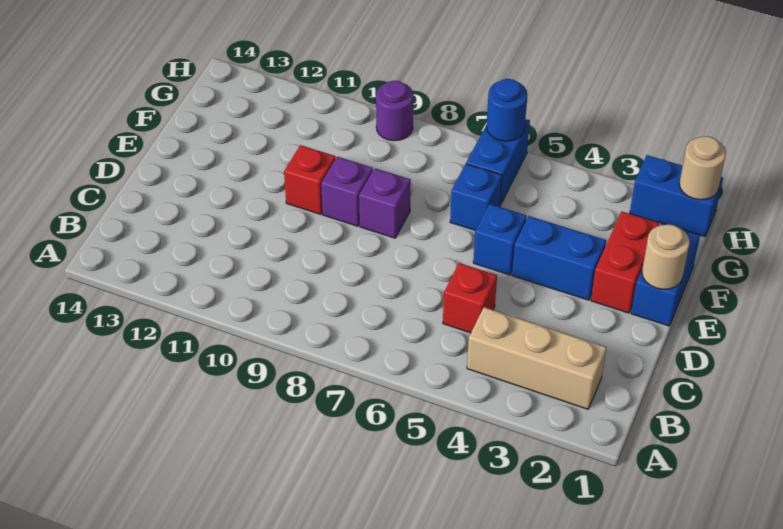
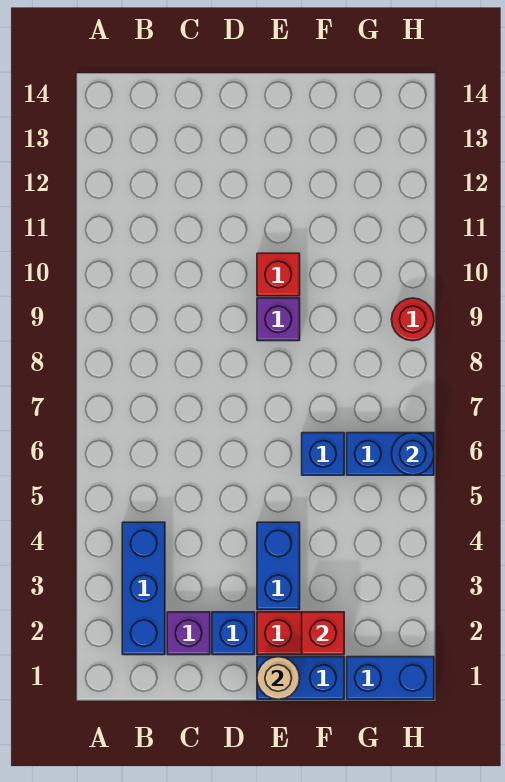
tan brick B2:B4 level 1 -> blue brick B2:B4 level 1
red brick C5 level 1 -> red brick F2 level 2
blue brick E5 level 1 -> blue brick D2 level 1
purple brick E8 level 1 -> purple brick C2 level 1
blue brick H1:H2 level 1 -> blue brick G1:H1 level 1
tan round brick H1 level 2 -> none
purple round brick H9 level 1 -> red round brick H9 level 1

